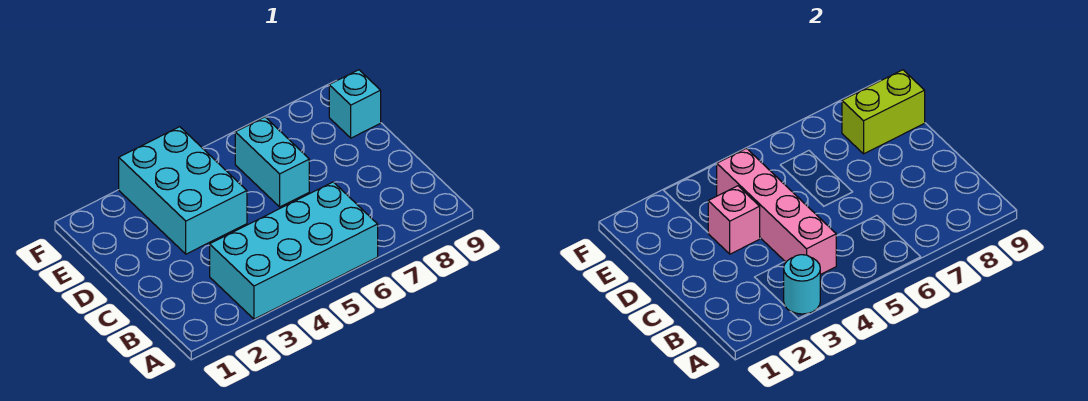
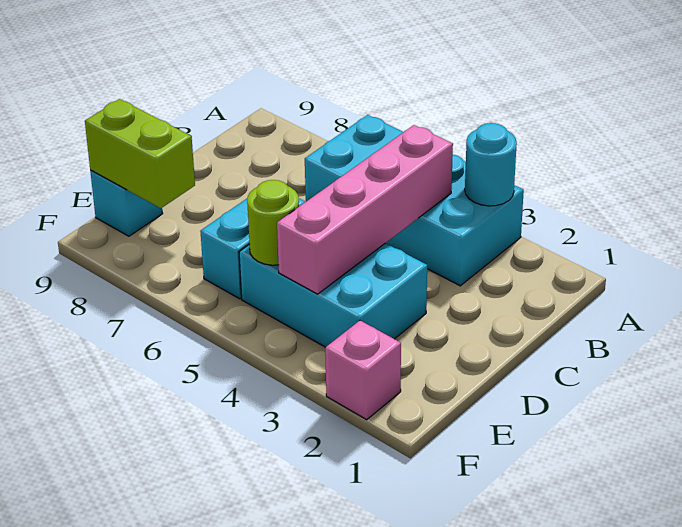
cyan brick D3:F4 level 1 -> cyan brick D3:E5 level 1
pink brick D3 level 2 -> pink brick F2 level 1
none -> lime round brick E5 level 2

